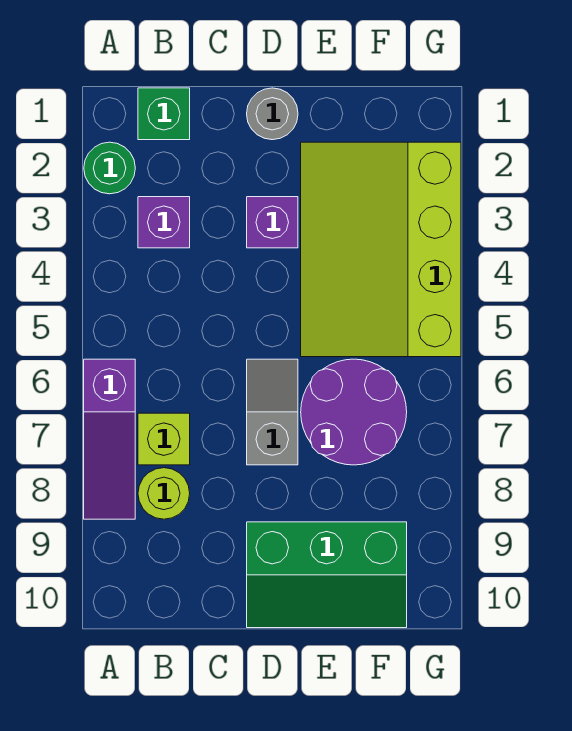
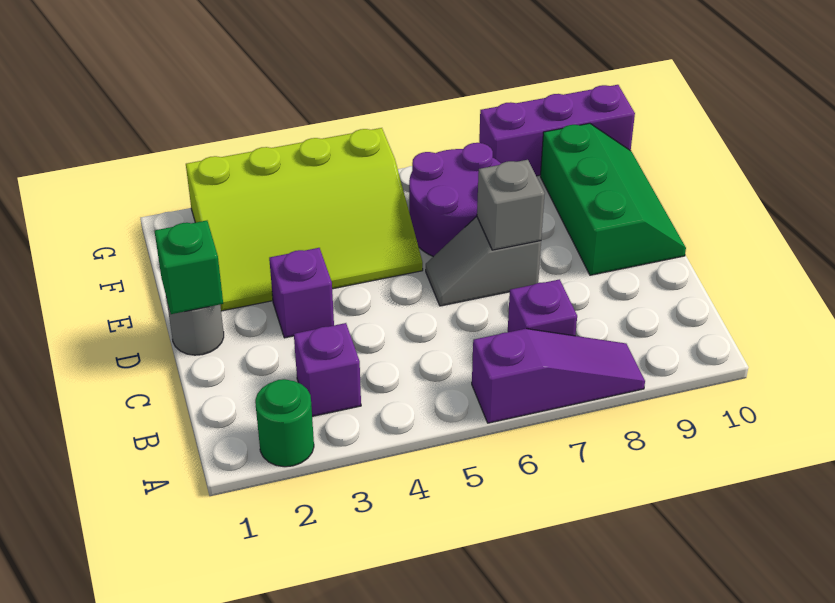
green brick B1 level 1 -> green brick D1 level 2
lime brick B7 level 1 -> purple brick B7 level 1
lime round brick B8 level 1 -> none
none -> grey brick D7 level 2
none -> purple brick G8:G10 level 1

